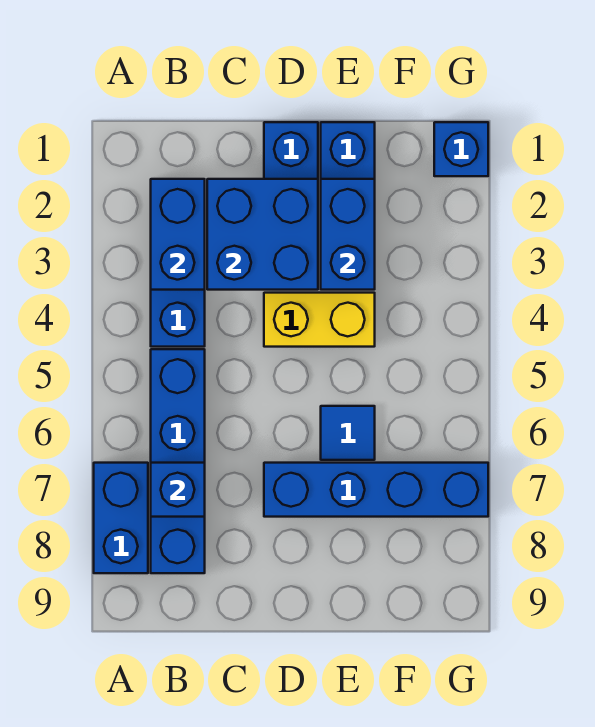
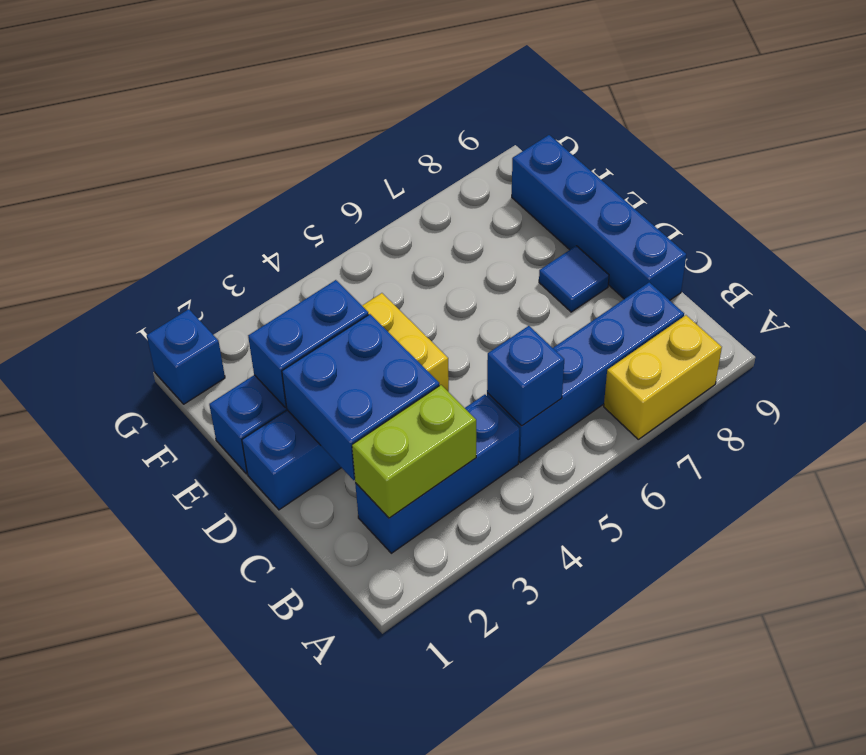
blue brick A7:A8 level 1 -> yellow brick A7:A8 level 1
blue brick B2:B3 level 2 -> lime brick B2:B3 level 2
blue brick B7 level 2 -> blue brick B5 level 2
blue brick D7:G7 level 1 -> blue brick C9:F9 level 1
blue tile E6 level 1 -> blue tile D8 level 1

